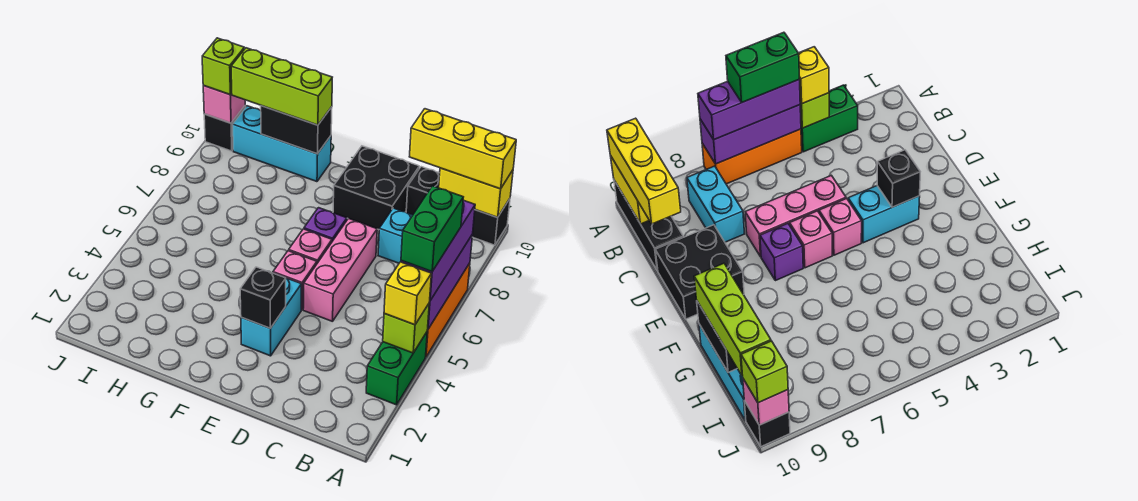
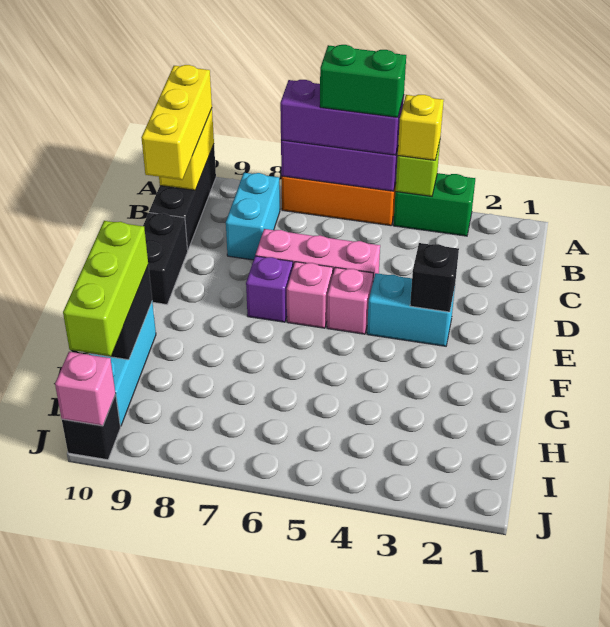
black brick D9:E10 level 1 -> black brick D10:E10 level 1
lime brick J10 level 3 -> none

